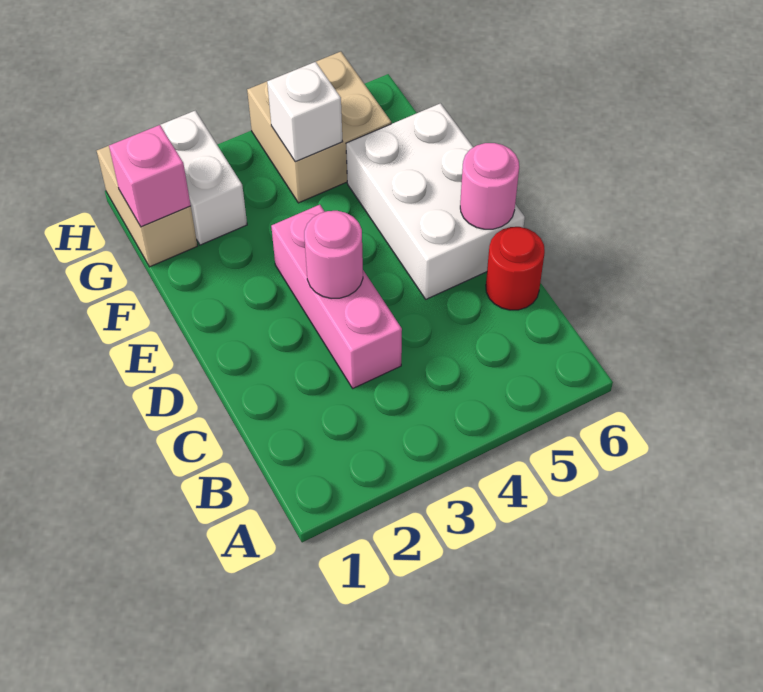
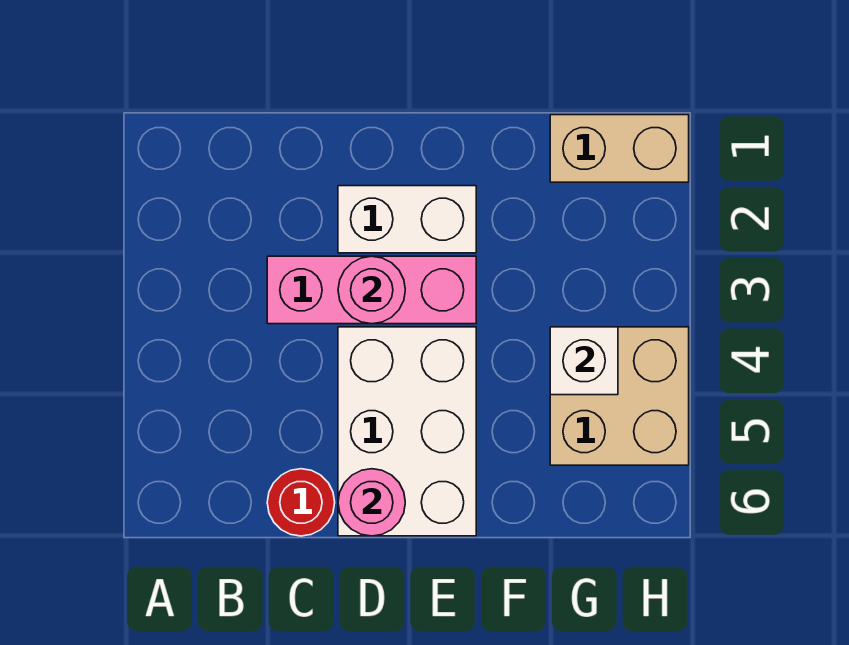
white brick D5:F6 level 1 -> white brick D4:E6 level 1
pink brick G1 level 2 -> none
white brick G2:H2 level 1 -> white brick D2:E2 level 1

